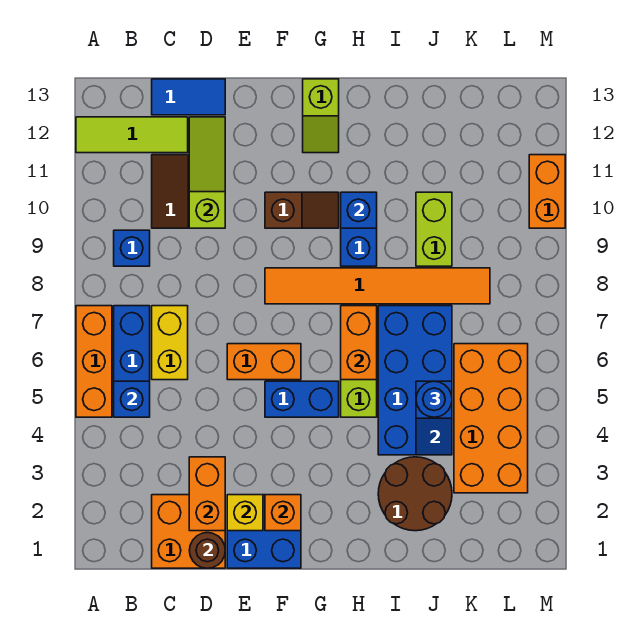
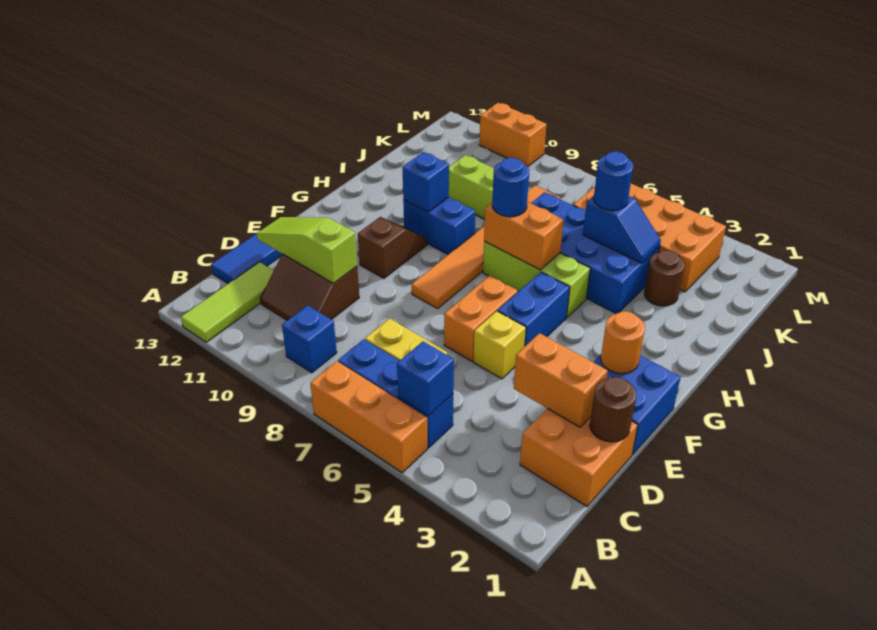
yellow brick E2 level 2 -> yellow brick E5 level 1
orange brick F2 level 2 -> orange round brick F2 level 2
lime slope G12:G13 level 1 top 13 -> none
none -> blue round brick H7 level 3
brown round brick I2:J3 level 1 -> brown round brick J3 level 1

